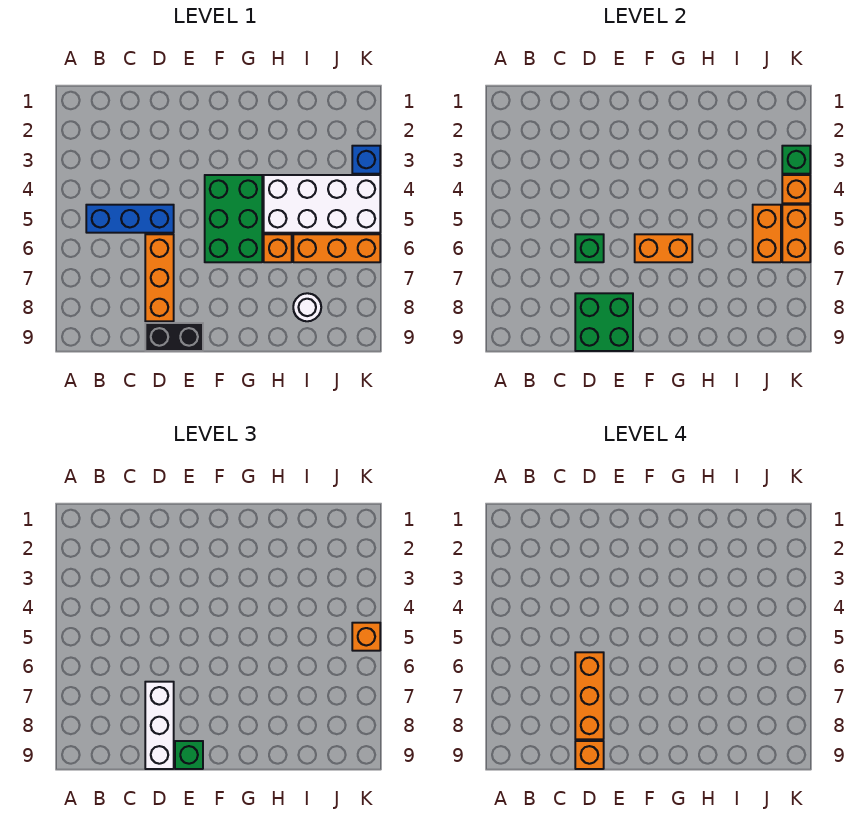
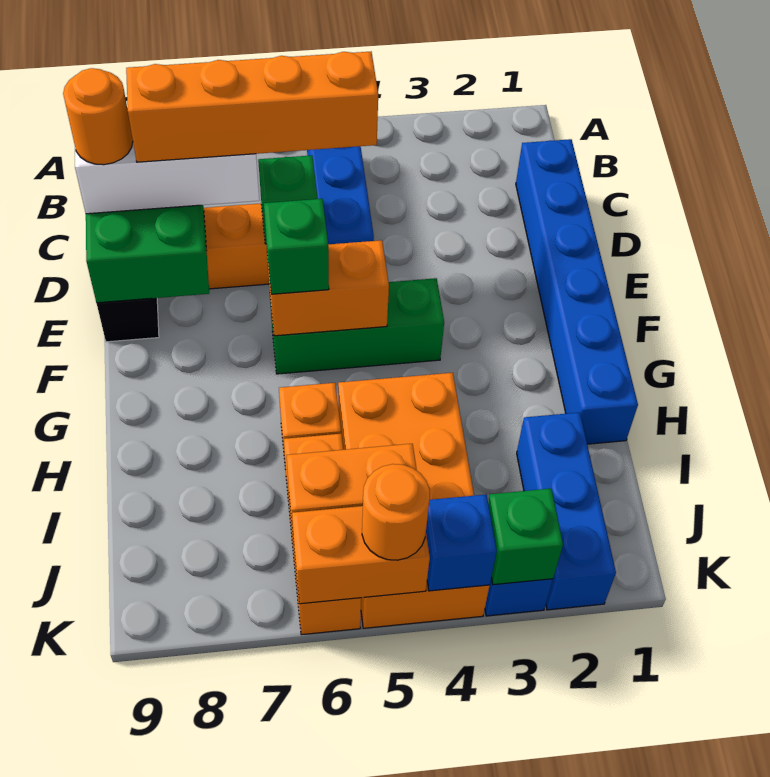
none -> blue brick C1:H1 level 1
orange brick D6:D8 level 4 -> orange brick D5:D8 level 4
orange brick D9 level 4 -> orange round brick D9 level 4
green brick E9 level 3 -> green brick F6 level 3
green brick F4:G6 level 1 -> green brick F4:F6 level 1
orange brick F6:G6 level 2 -> orange brick F5:F6 level 2
white brick H4:K5 level 1 -> orange brick H4:K5 level 1
none -> blue brick I2:K2 level 1
white round brick I8 level 1 -> none
orange brick K4 level 2 -> blue brick K4 level 2
orange brick K5 level 3 -> orange round brick K5 level 3

